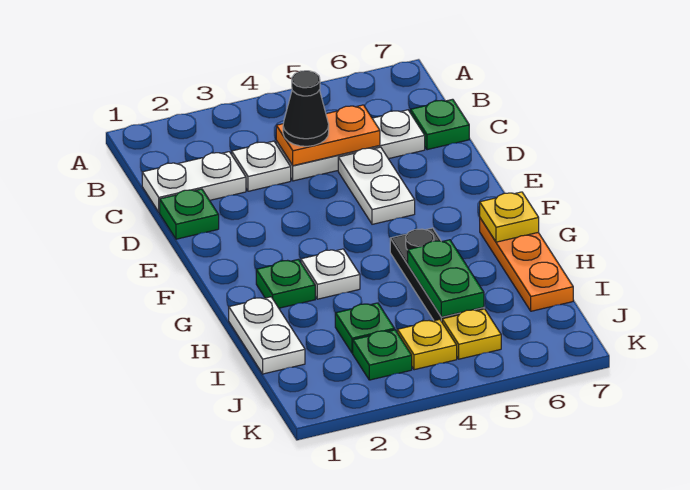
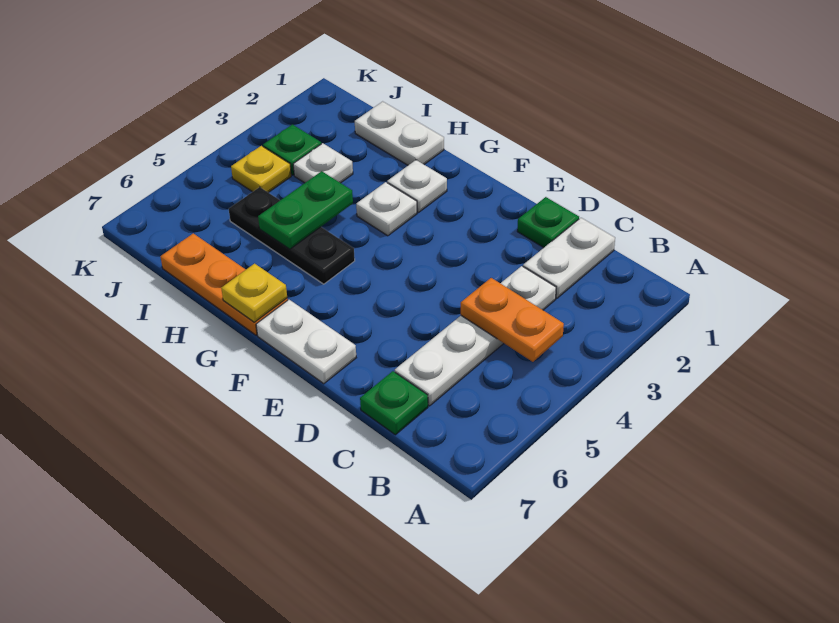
orange plate C4:C5 level 2 -> orange plate B4:C4 level 2
black cone C4 level 3 -> none
white plate D5:E5 level 1 -> white plate E7:F7 level 1
green plate G2 level 1 -> white plate G2 level 1
green plate H5:I5 level 2 -> green plate H4:H5 level 2
green plate I3 level 1 -> white plate I3 level 1
yellow plate J5 level 1 -> none

